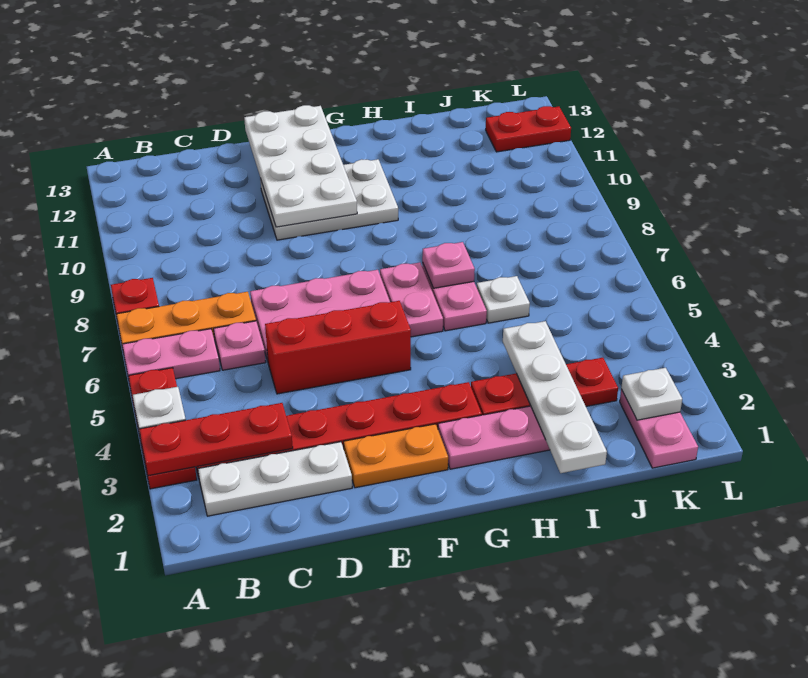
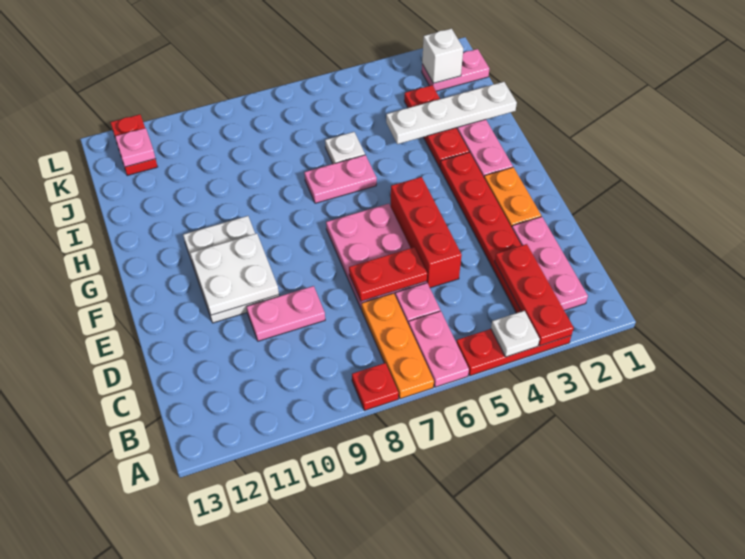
white plate B2:D2 level 1 -> pink plate B2:D2 level 1
none -> red plate D6:D7 level 2
white plate E10:F13 level 2 -> white plate E10:F11 level 2
pink plate G6:G7 level 1 -> pink plate D9:D10 level 1
pink plate H7 level 2 -> pink plate K12 level 2
white plate K2 level 2 -> white brick K2 level 2

